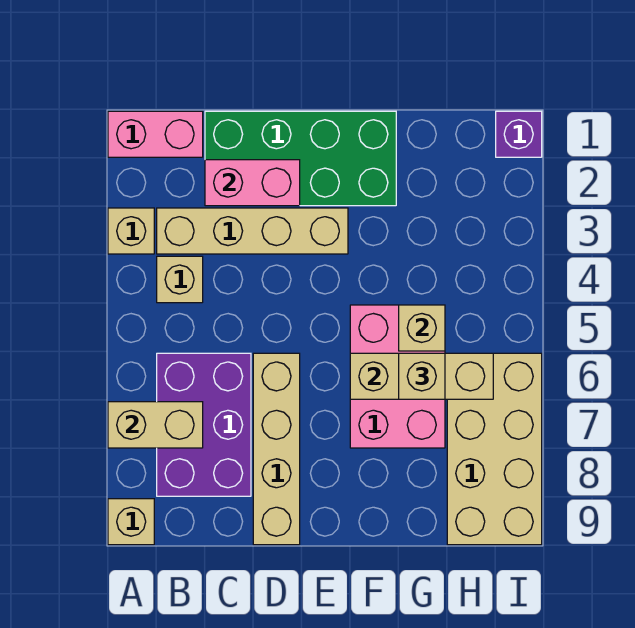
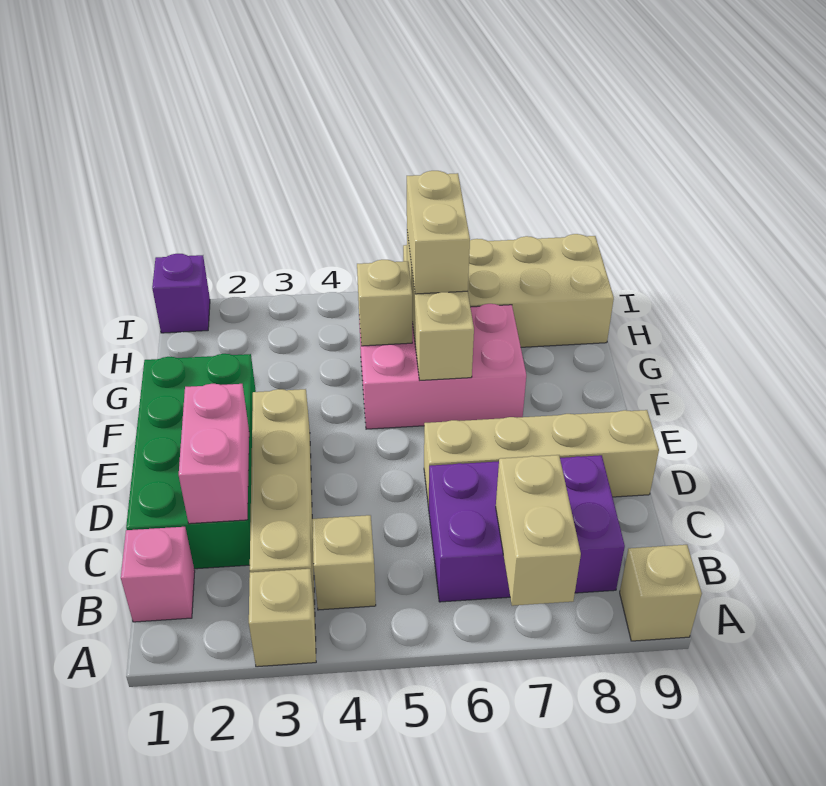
pink brick A1:B1 level 1 -> pink brick B1 level 1
tan brick G6 level 3 -> tan brick G6:H6 level 3

